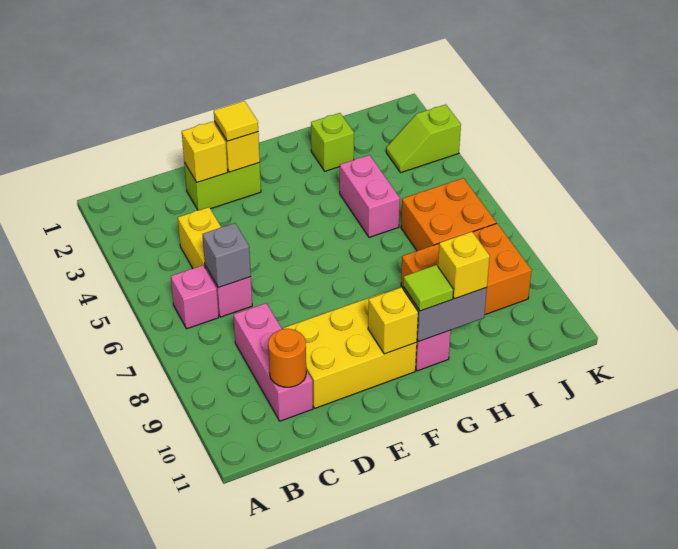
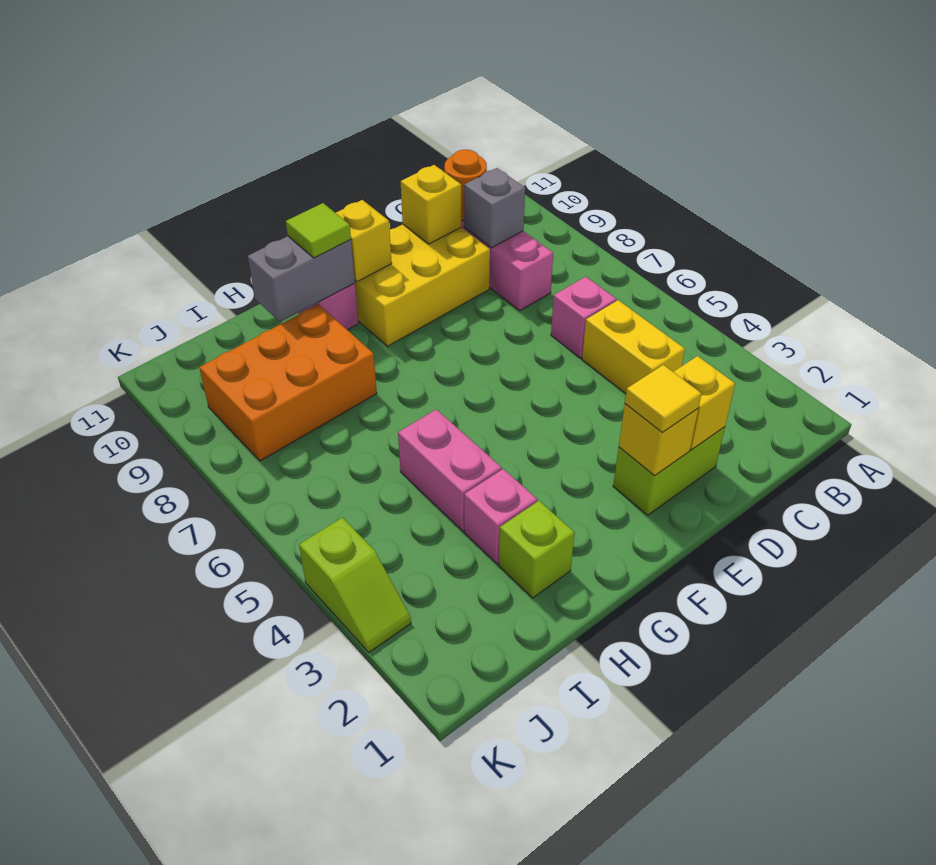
pink brick B6 level 1 -> pink brick H3 level 1
grey brick C6 level 2 -> grey brick C9 level 2
yellow brick H10 level 3 -> yellow brick D10 level 2
orange brick I6:J7 level 1 -> none
lime slope J3:K3 level 1 top K -> lime slope K3:K4 level 1 top 4

